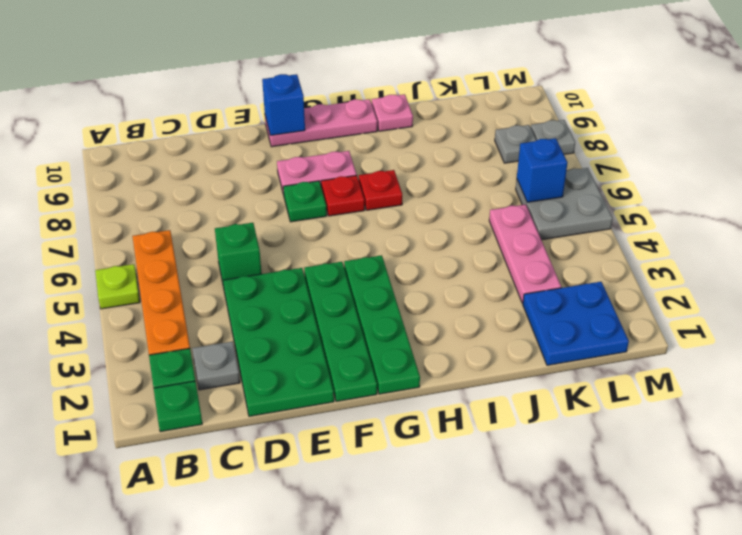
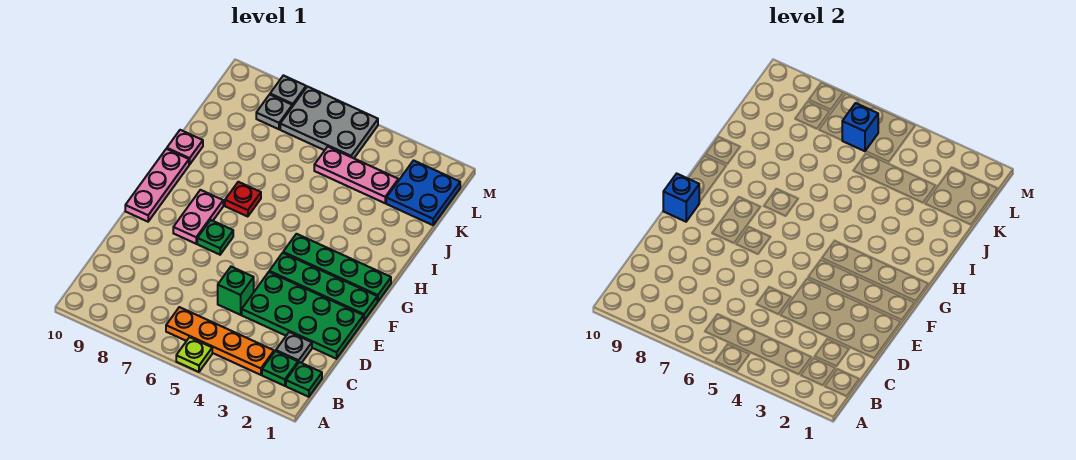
red plate G7 level 1 -> none
grey plate L5:M6 level 1 -> grey plate L5:M7 level 1

